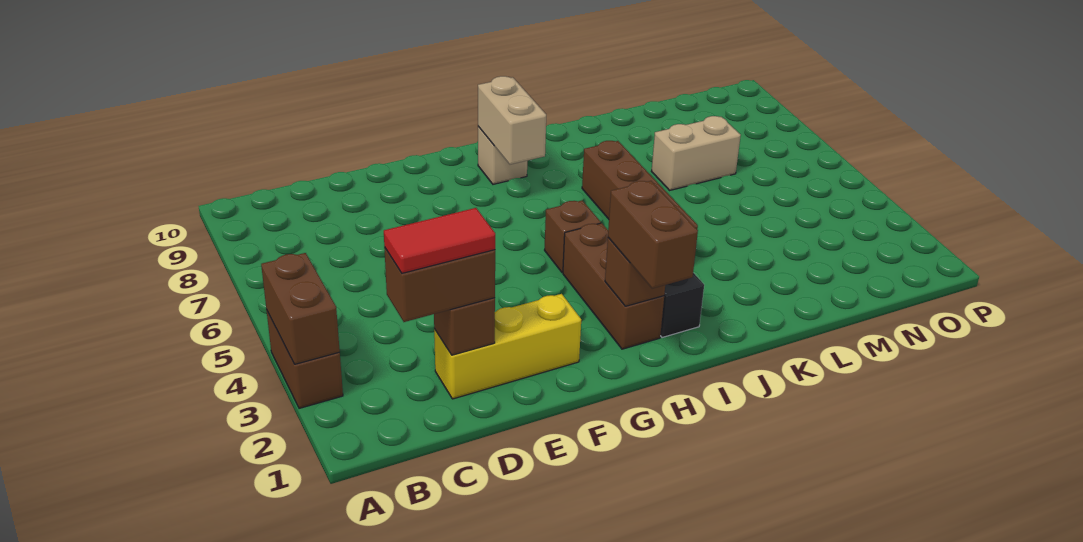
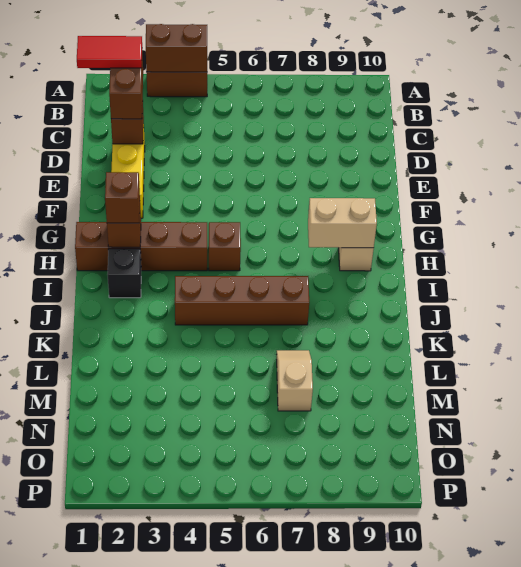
red tile C2:D2 level 4 -> red tile C1:C2 level 4
brown brick H1:H2 level 3 -> brown brick H2 level 3
brown brick H2:H4 level 1 -> brown brick H1:H4 level 1
tan brick L7:M7 level 1 -> tan slope L7:M7 level 1 top M

